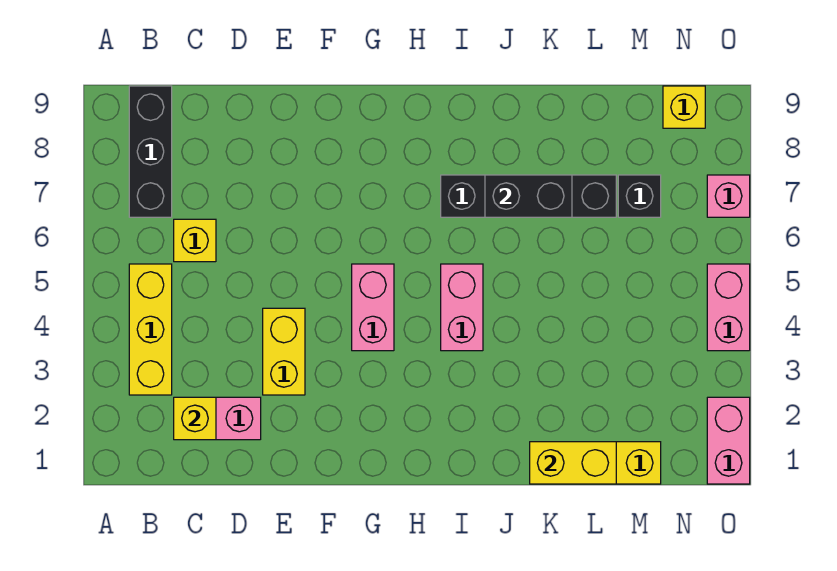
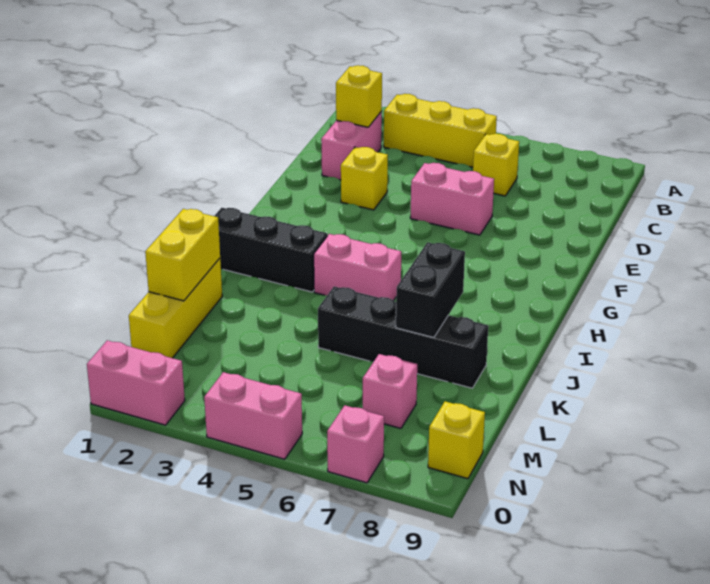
black brick B7:B9 level 1 -> black brick I1:I3 level 1
yellow brick E3:E4 level 1 -> yellow brick E3 level 1
pink brick G4:G5 level 1 -> pink brick E5:E6 level 1
black brick I7:L7 level 1 -> black brick K5:K8 level 1
black brick M7 level 1 -> pink brick M7 level 1

